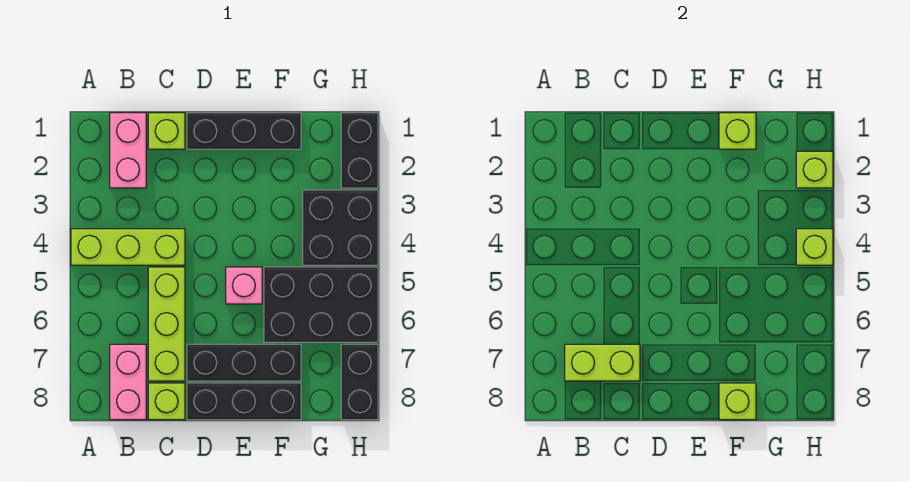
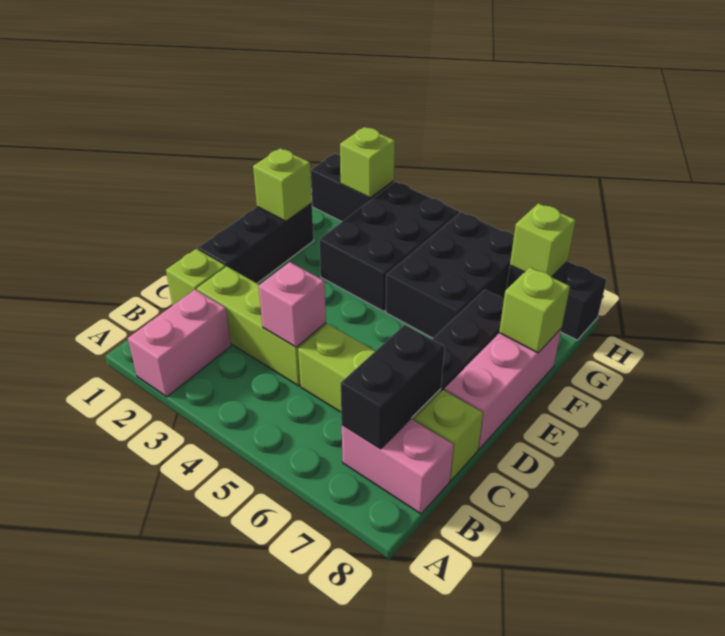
lime brick A4:C4 level 1 -> lime brick C2:C4 level 1
pink brick B1:B2 level 1 -> pink brick A2:B2 level 1
lime brick B7:C7 level 2 -> black brick B7:C7 level 2
black brick D8:F8 level 1 -> pink brick D8:F8 level 1
pink brick E5 level 1 -> pink brick C4 level 2
black brick G3:H4 level 1 -> black brick F3:H4 level 1
lime brick H4 level 2 -> lime brick H7 level 2

